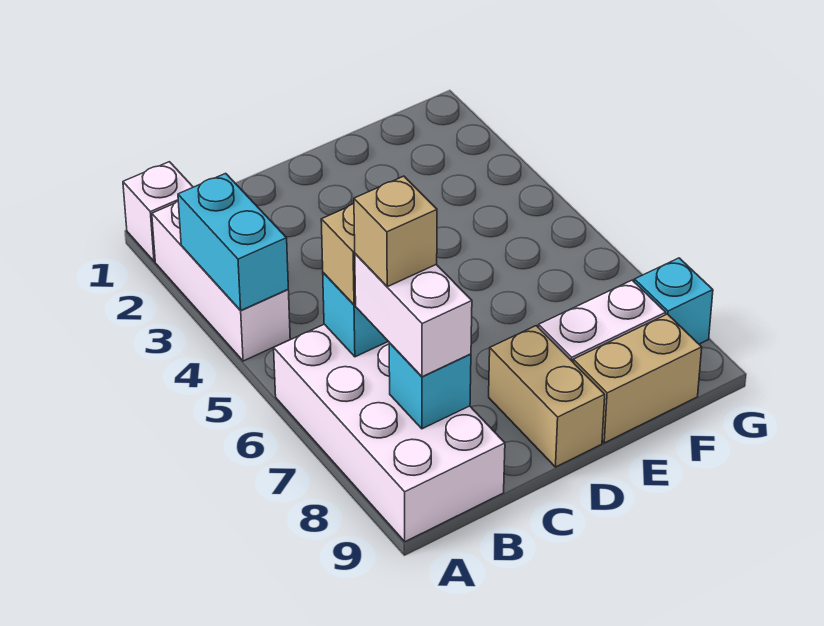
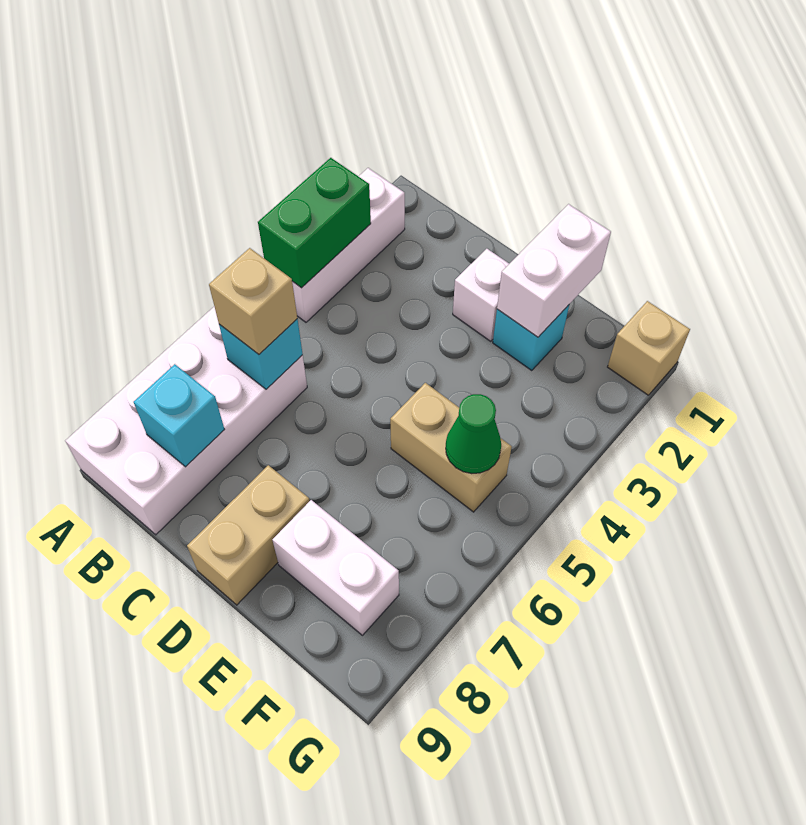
white brick A1 level 1 -> white brick D2 level 1
cyan brick A3:A4 level 2 -> green brick A3:A4 level 2
white brick B7:B8 level 3 -> white brick E1:E2 level 2
tan brick B7 level 4 -> tan brick G1 level 1
tan brick E9:F9 level 1 -> tan brick E5:F5 level 1
none -> green cone F5 level 2
cyan brick G8 level 1 -> cyan brick E2 level 1

